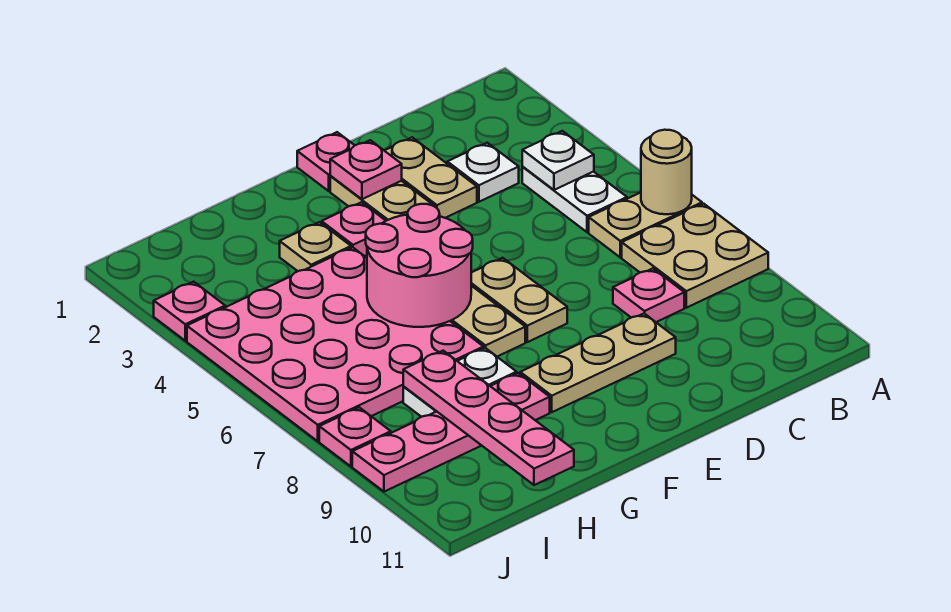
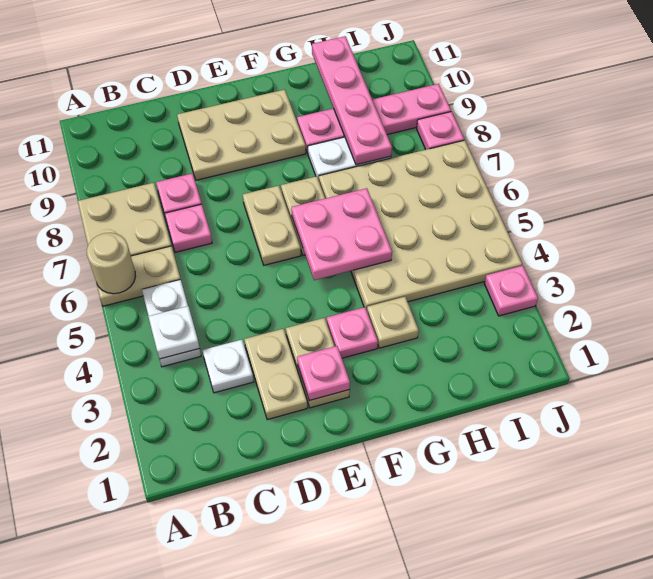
tan plate D9:F9 level 1 -> tan plate D9:F10 level 1
pink plate E1 level 1 -> pink plate C7 level 1
pink round brick F5:G6 level 2 -> pink plate F5:G6 level 2
pink plate G4:J7 level 1 -> tan plate G4:J7 level 1

